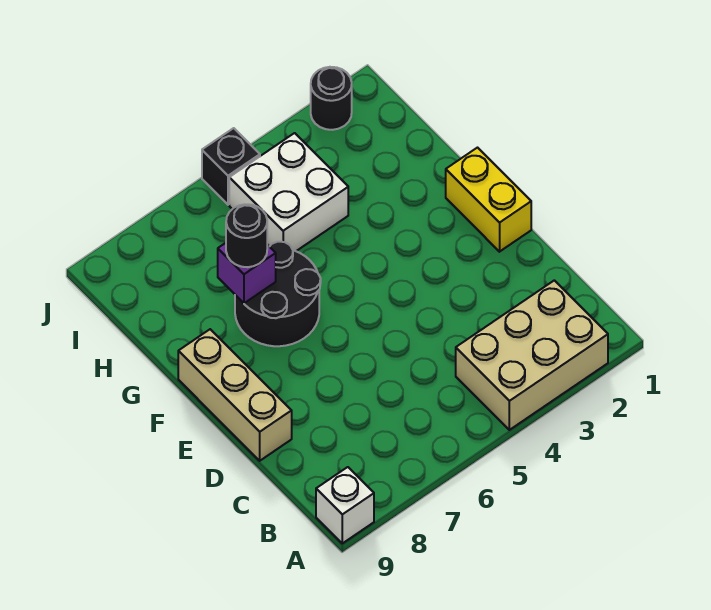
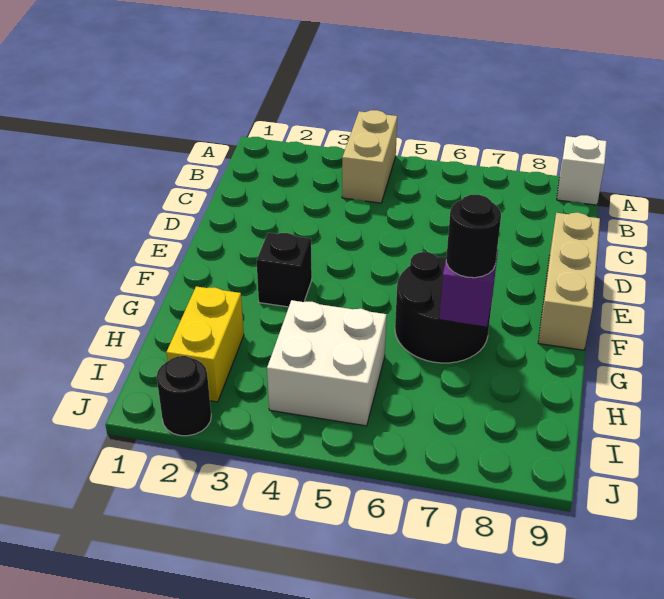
tan brick A2:B4 level 1 -> tan brick A4:B4 level 1
yellow brick E1:F1 level 1 -> yellow brick H2:I2 level 1
black brick J5 level 1 -> black brick F3 level 1

